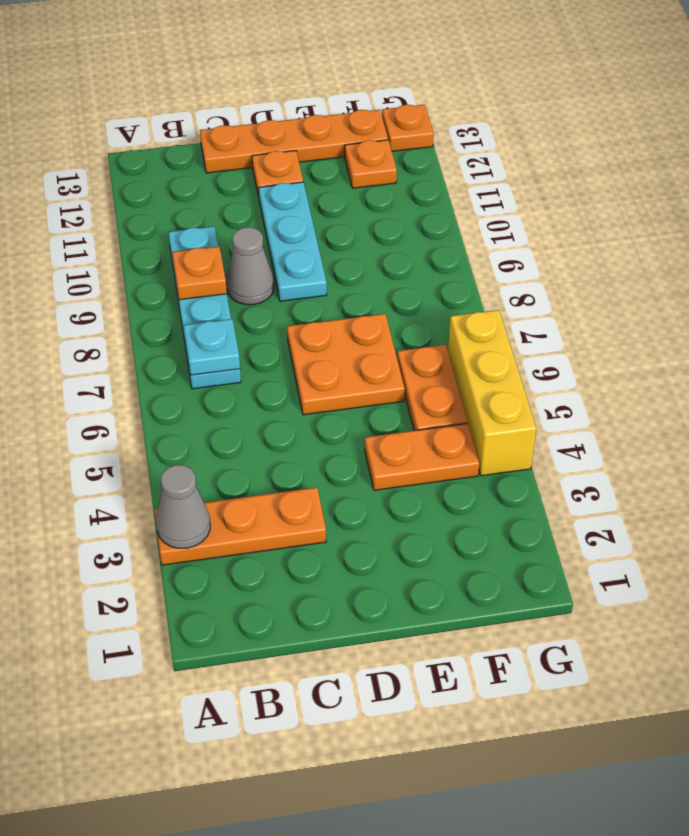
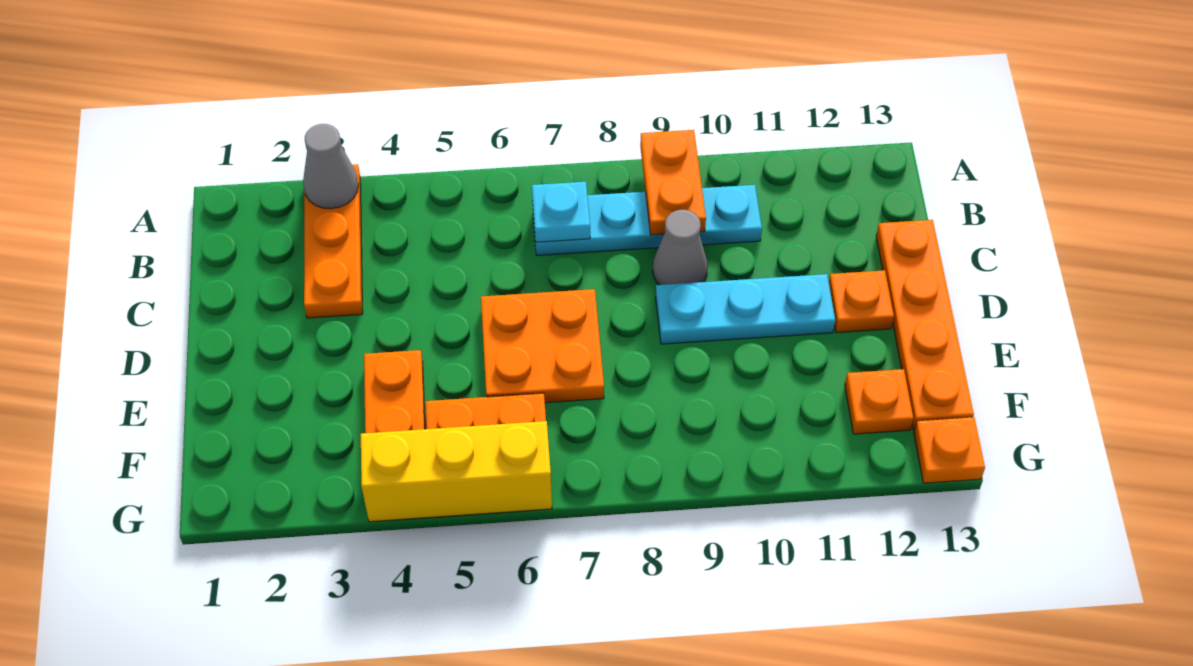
orange plate B9 level 2 -> orange plate A9:B9 level 2

